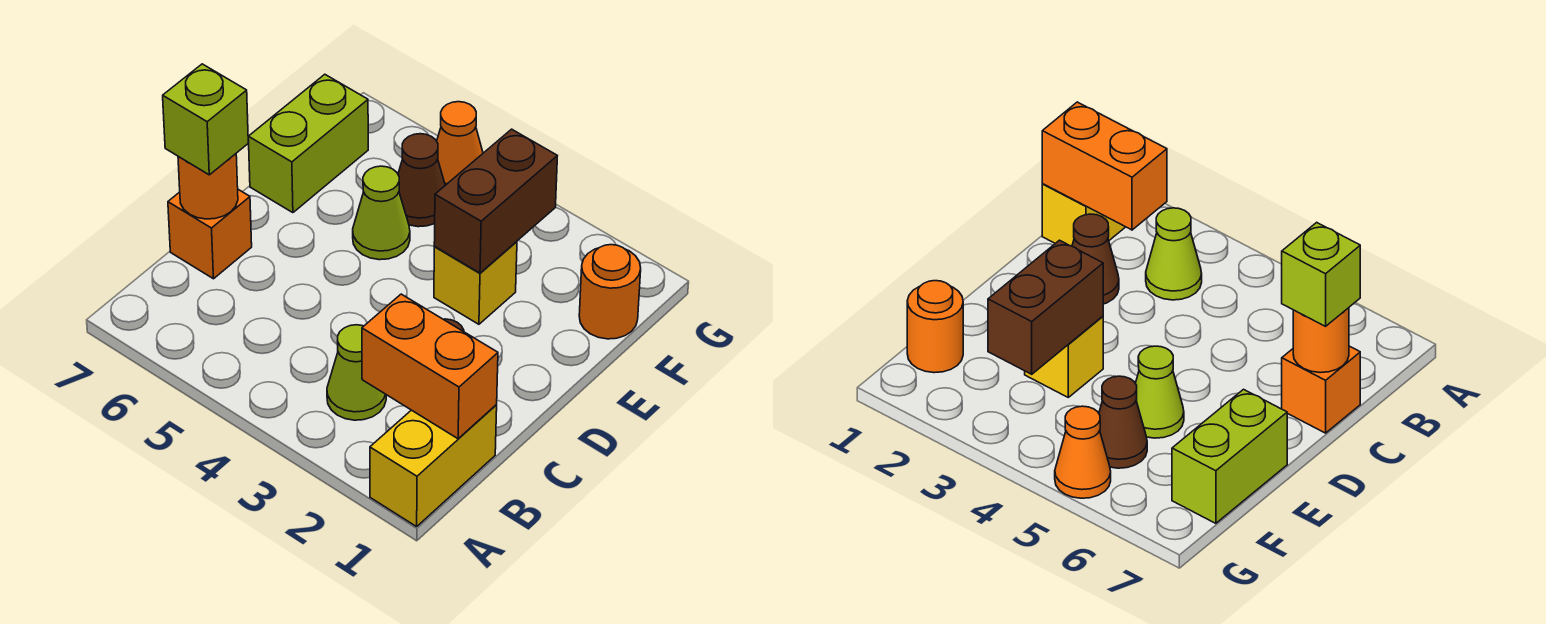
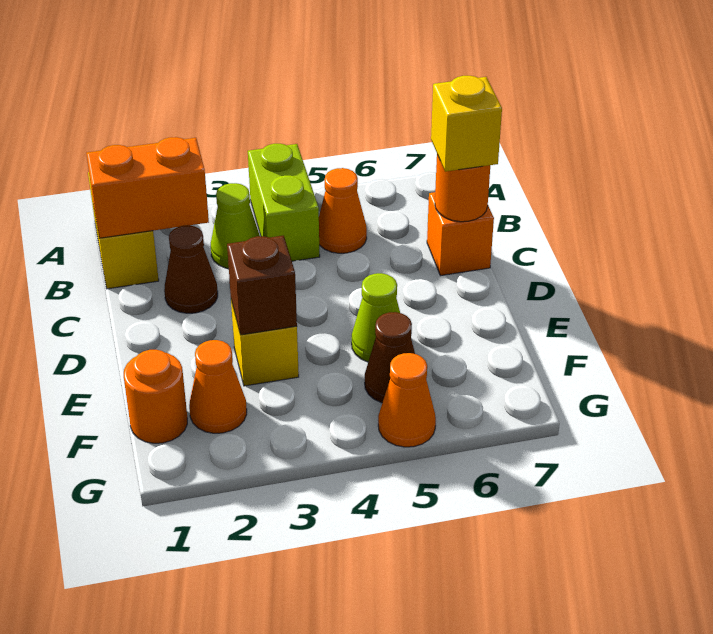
none -> orange cone B5 level 1
lime brick C7 level 3 -> yellow brick C7 level 3
brown brick E3:F3 level 2 -> brown brick E3 level 2
lime brick E7:F7 level 1 -> lime brick A4:B4 level 1
none -> orange cone F2 level 1

